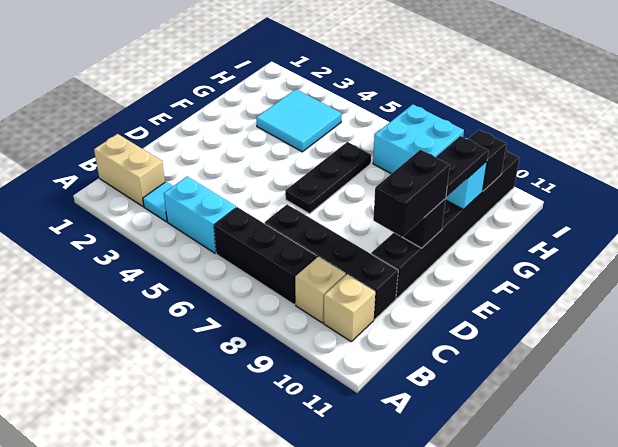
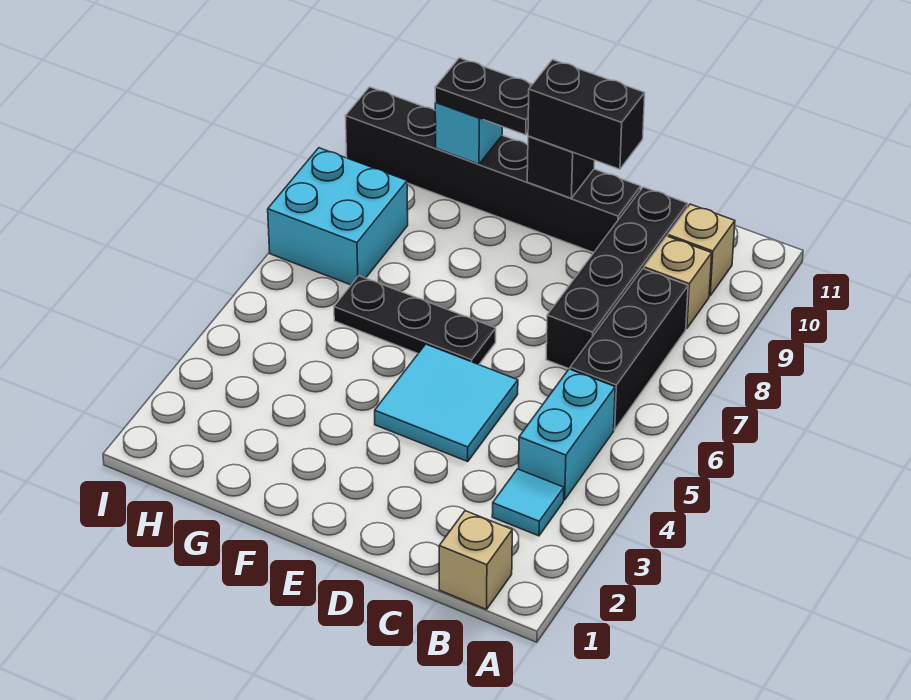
tan brick B1:B2 level 1 -> tan brick B1 level 1
cyan tile G3:H4 level 1 -> cyan tile D4:E5 level 1
black brick H10 level 2 -> none

